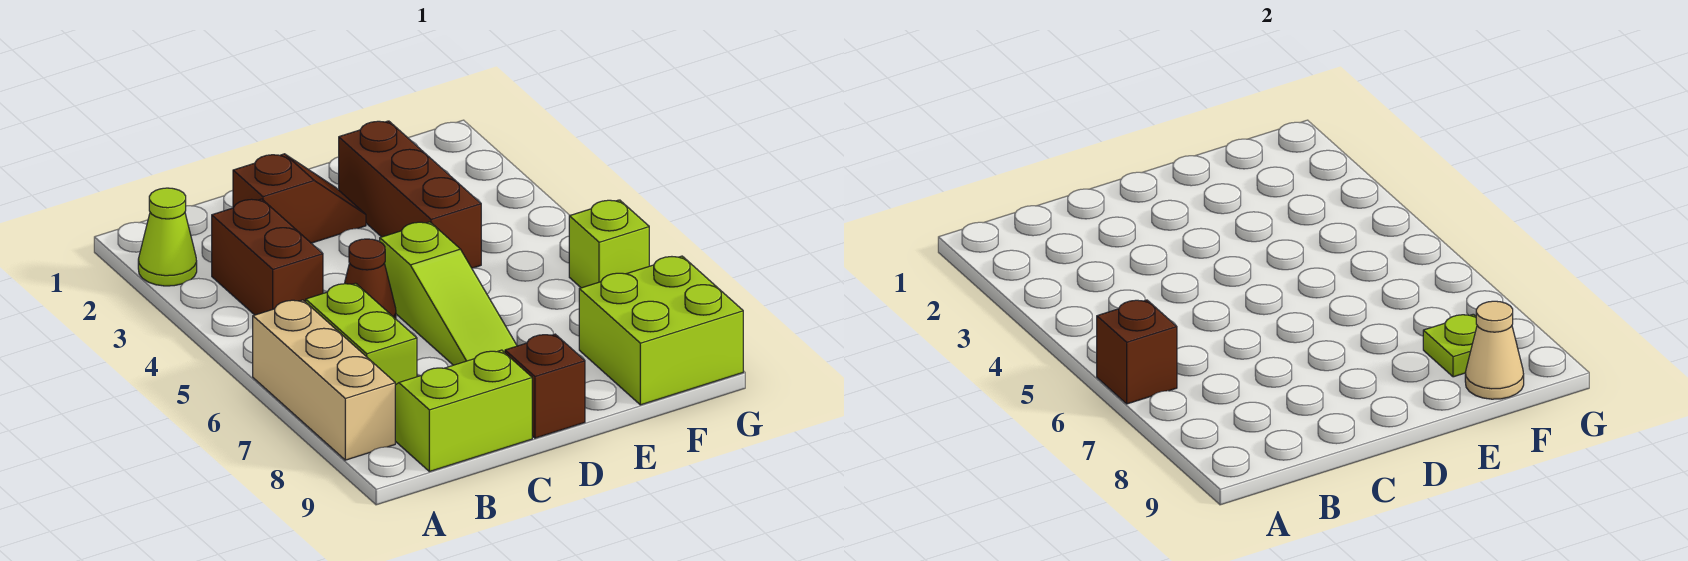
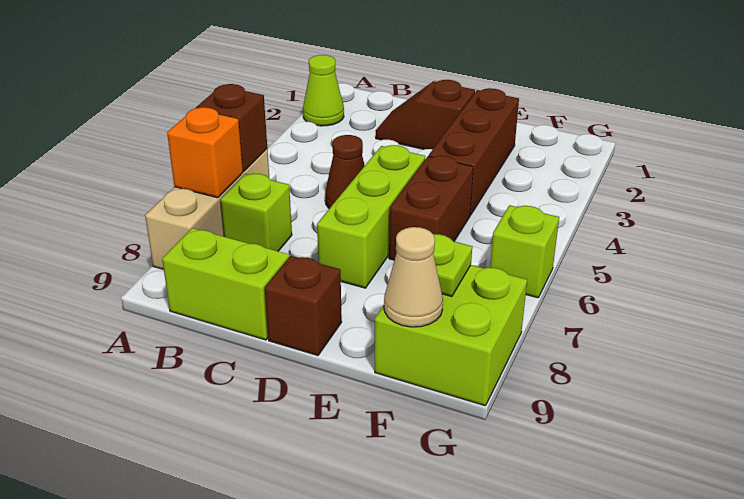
none -> orange brick A7 level 2
brown brick B3:B4 level 1 -> brown brick E5:E6 level 1
lime brick B6:B7 level 1 -> lime brick B7 level 1
brown slope C2:D2 level 1 top C -> brown slope C2:D2 level 1 top D
lime slope D5:D7 level 1 top 5 -> lime brick D5:D7 level 1

